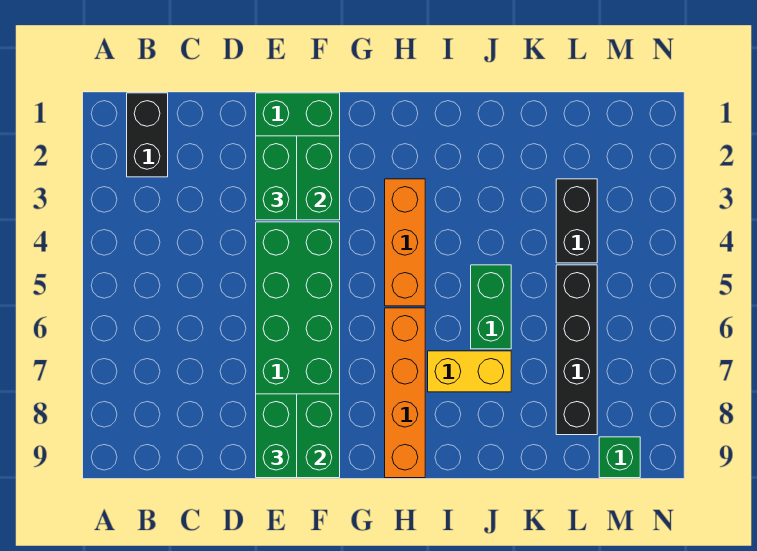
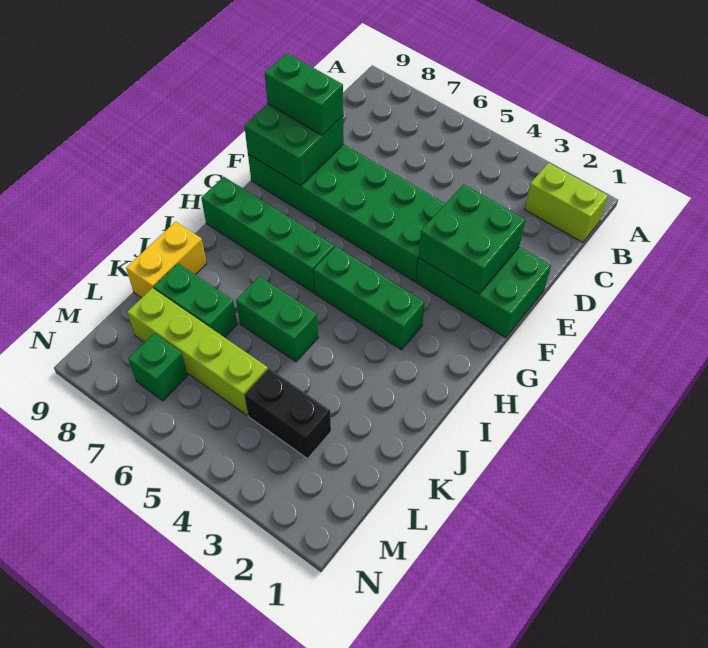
black brick B1:B2 level 1 -> lime brick B1:B2 level 1
green brick E2:E3 level 3 -> green brick K7:K8 level 1
orange brick H3:H5 level 1 -> green brick H3:H5 level 1
orange brick H6:H9 level 1 -> green brick H6:H9 level 1
yellow brick I7:J7 level 1 -> yellow brick J9:K9 level 1
black brick L5:L8 level 1 -> lime brick L5:L8 level 1
green brick M9 level 1 -> green brick M7 level 1

